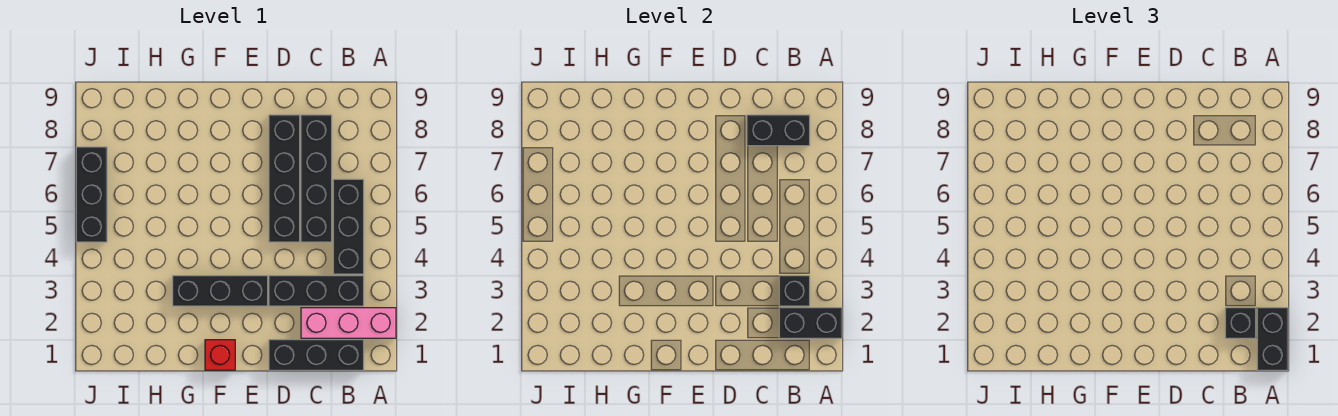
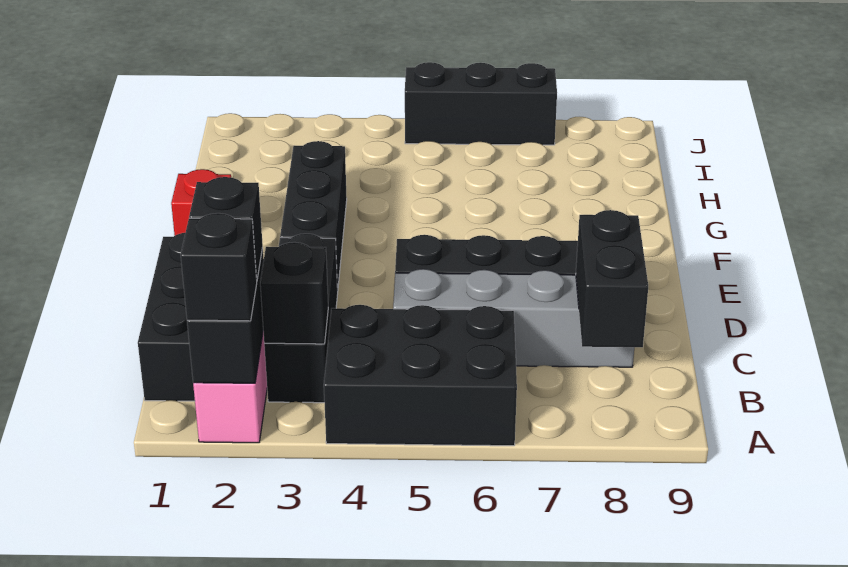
black brick A1:A2 level 3 -> black brick A2 level 3
black brick B4:B6 level 1 -> black brick A4:B6 level 1
black brick C5:C8 level 1 -> grey brick C5:C8 level 1

